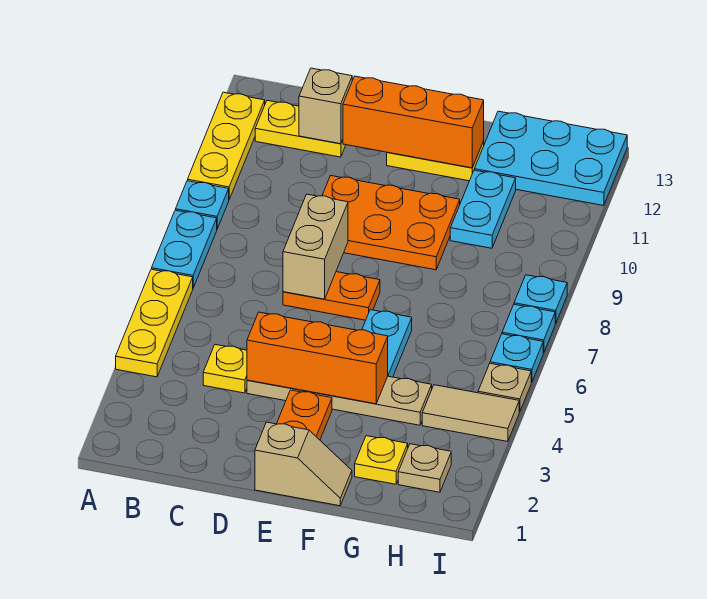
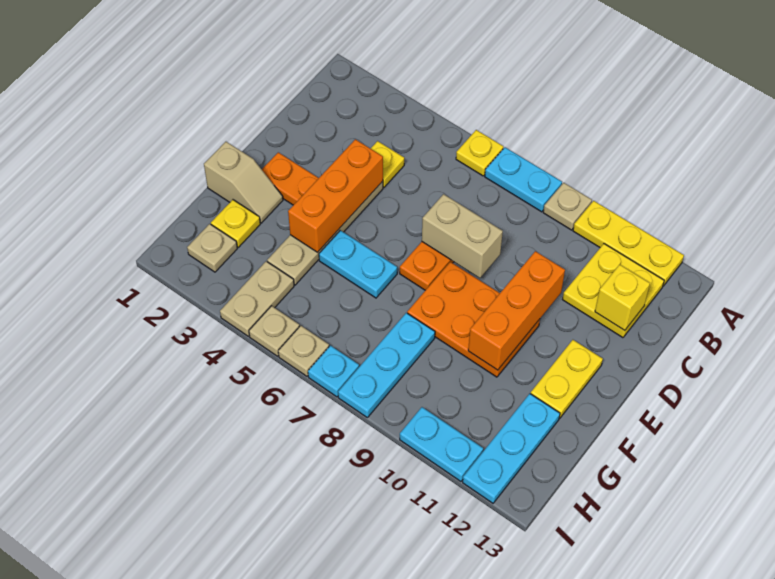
yellow plate A4:A6 level 1 -> yellow plate A6 level 1
cyan plate A9 level 1 -> tan plate A9 level 1
yellow plate B12:C12 level 1 -> yellow plate B11:C12 level 1
tan brick C12 level 2 -> yellow brick C12 level 2
orange plate D9:F10 level 1 -> orange plate E8:F10 level 1
orange brick D12:F12 level 2 -> orange brick D10:F10 level 2
tan slope E1:F1 level 1 top E -> tan slope F1:F2 level 1 top 1
cyan plate G10:G11 level 1 -> cyan plate I10:I11 level 1
cyan plate G12:I13 level 1 -> cyan plate G12:I12 level 1
tan tile H4:I4 level 1 -> tan plate H4:I4 level 1
cyan plate I6 level 1 -> tan plate I6 level 1
cyan plate I8 level 1 -> cyan plate G8:I8 level 1

